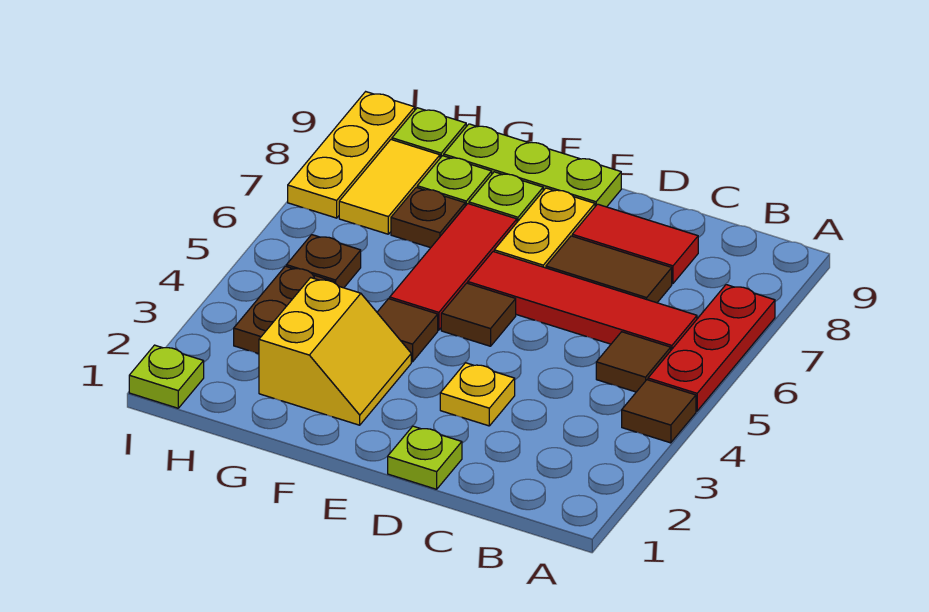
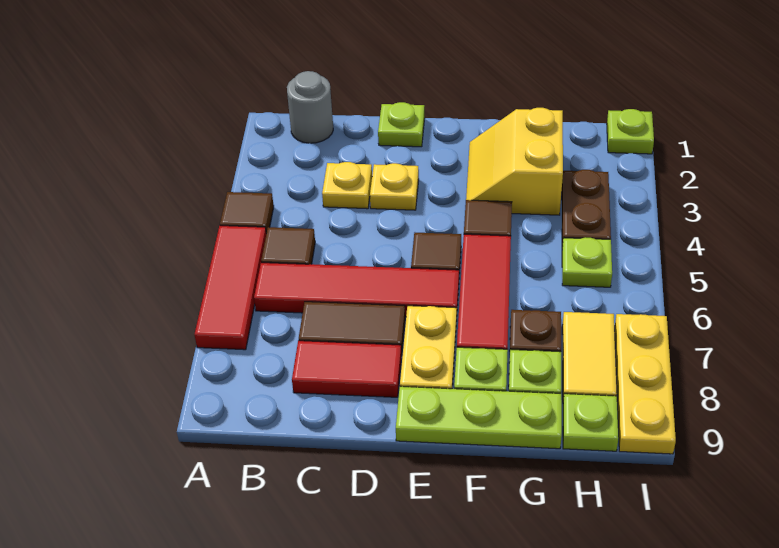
red plate A5:A7 level 1 -> red tile A5:A7 level 1
none -> grey round brick B1 level 1
none -> yellow plate C3 level 1
brown plate H5 level 1 -> lime plate H5 level 1

